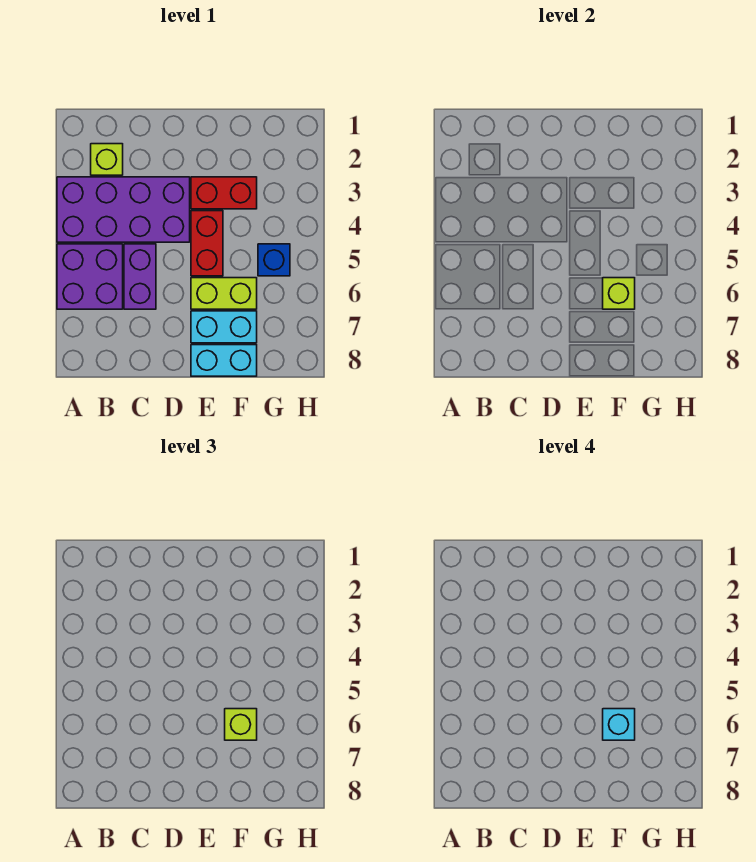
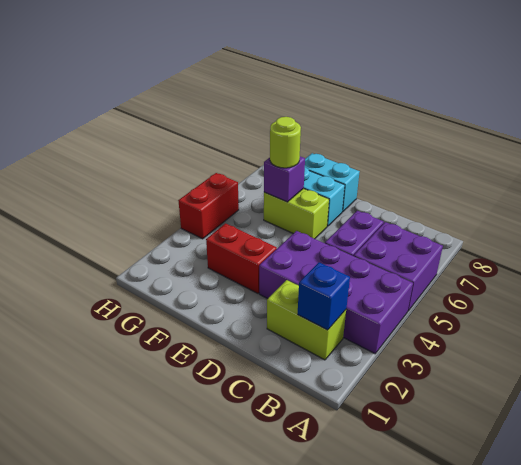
lime brick B2 level 1 -> lime brick B2:C2 level 1
red brick E4:E5 level 1 -> red brick H4:H5 level 1
lime brick F6 level 2 -> purple brick F6 level 2
lime brick F6 level 3 -> lime round brick F6 level 3
cyan brick F6 level 4 -> none
blue brick G5 level 1 -> blue brick B2 level 2

